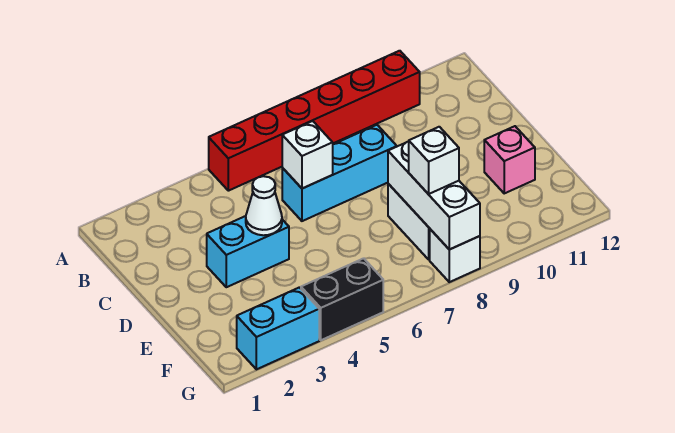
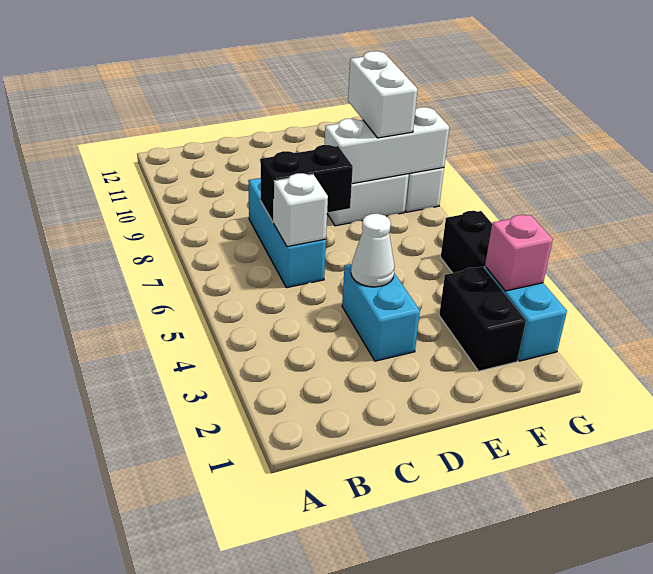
red brick A5:A10 level 1 -> none
none -> black brick C7:D7 level 2
pink brick E11 level 1 -> pink brick G3 level 2
none -> black brick F2:F3 level 1
white brick F8 level 3 -> white brick F8:F9 level 3

